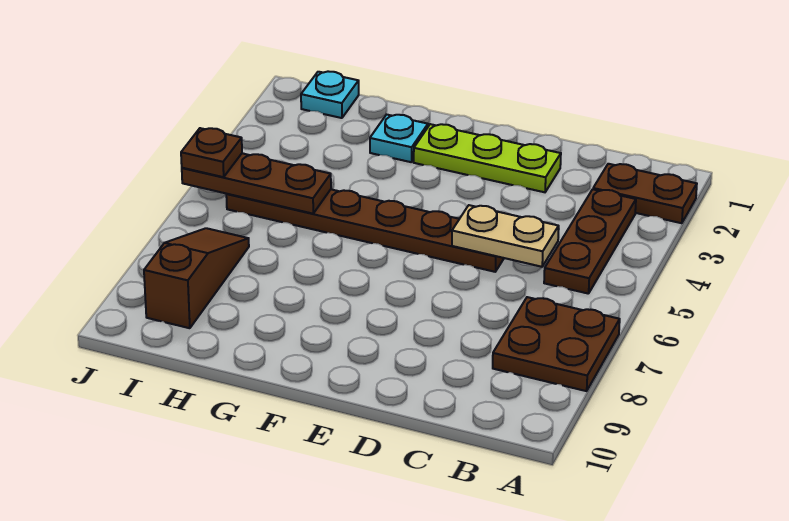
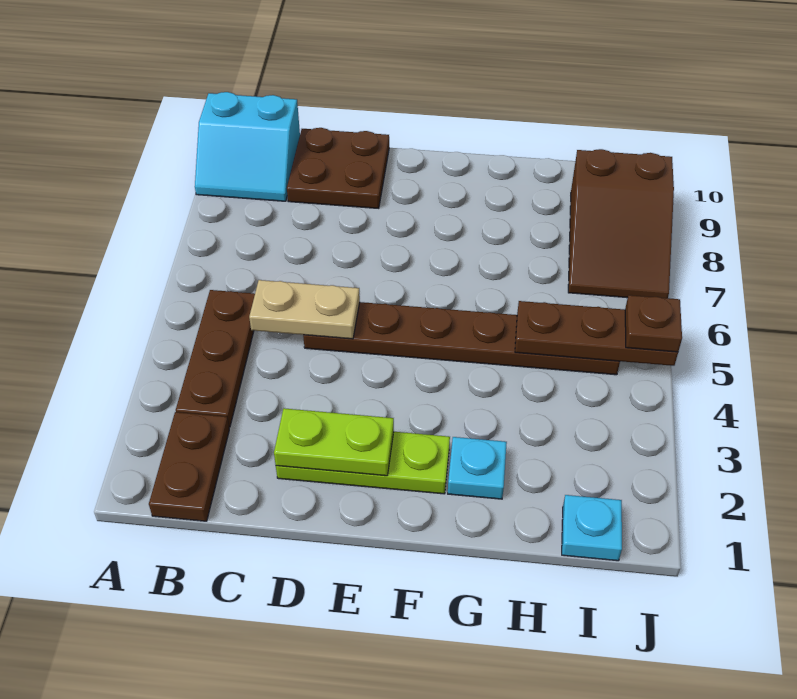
brown plate A2:B2 level 1 -> brown plate B1:B2 level 1
brown plate A7:B8 level 1 -> brown plate C9:D10 level 1
none -> cyan slope A9:B10 level 1 top 10
none -> lime plate D2:E2 level 2
brown slope I7:I9 level 1 top 9 -> brown slope I7:J9 level 1 top 9

